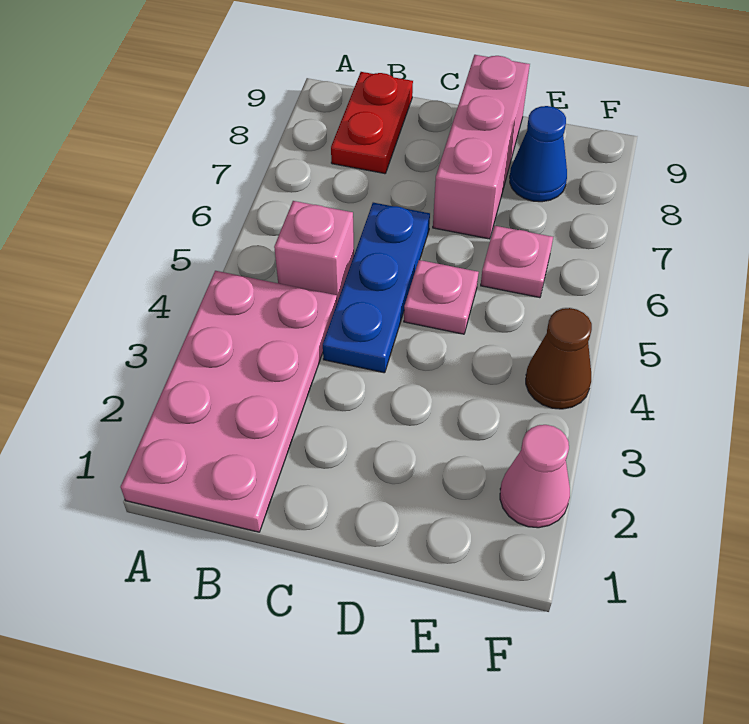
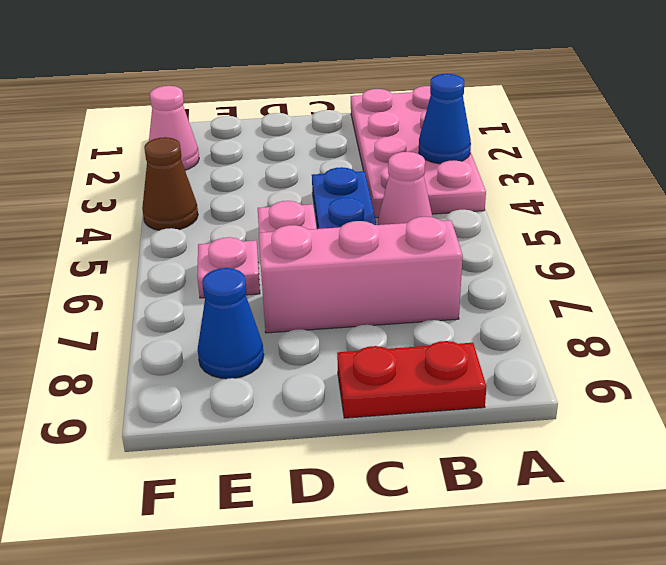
none -> blue cone A3 level 2
pink brick B5 level 1 -> pink cone B5 level 1
red plate B8:B9 level 1 -> red plate B9:C9 level 1
pink brick D7:D9 level 1 -> pink brick B7:D7 level 1

